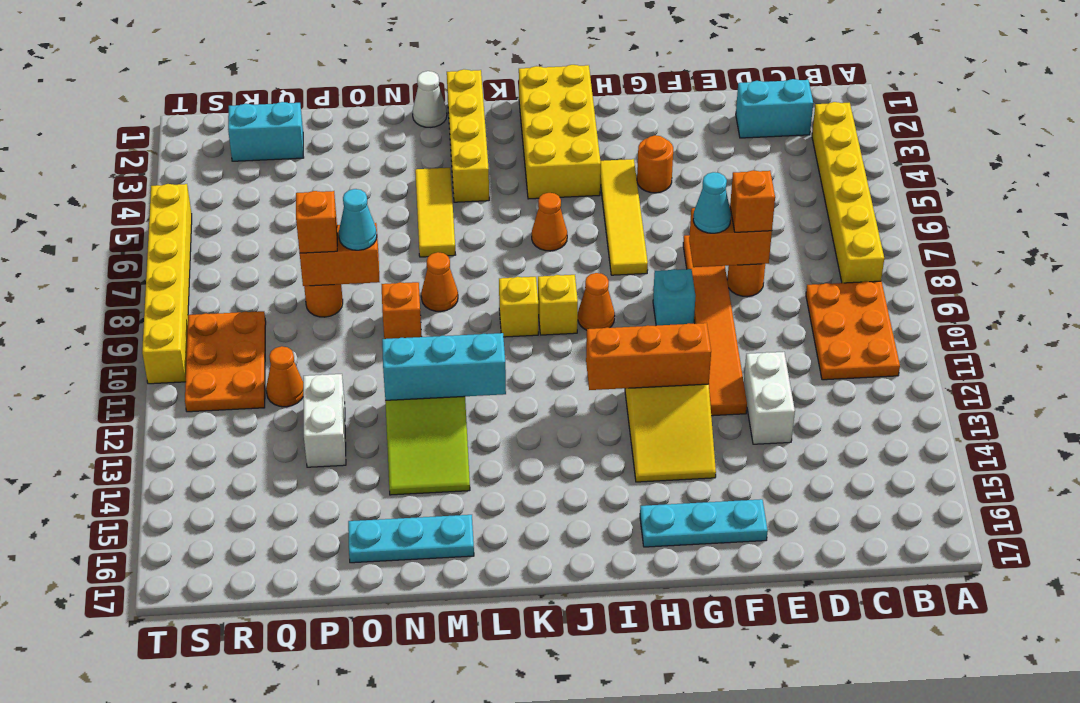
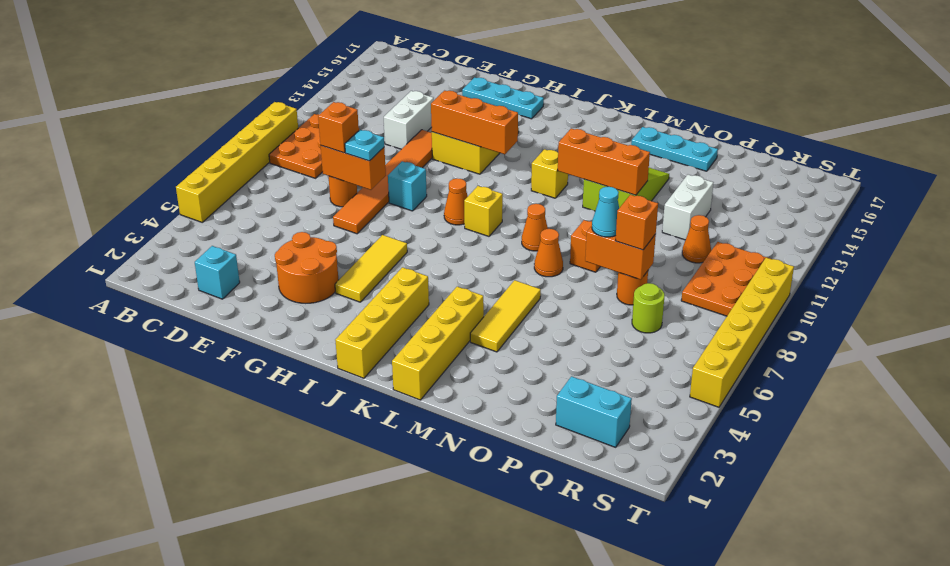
yellow brick B3:B8 level 1 -> yellow brick A5:A10 level 1
cyan brick C2:D2 level 1 -> cyan brick D2 level 1
cyan cone F8 level 3 -> cyan plate F8 level 3
orange round brick G4 level 1 -> orange round brick F3:G4 level 1
yellow tile H4:H7 level 1 -> yellow tile H4:H6 level 1
yellow brick I1:J4 level 1 -> yellow brick J1:J4 level 1
orange cone J6 level 1 -> orange cone L9 level 1
yellow brick K9 level 1 -> yellow brick K12 level 1
cyan brick L12:N12 level 2 -> orange brick L12:N12 level 2
white cone M1 level 1 -> none
none -> lime round brick Q7 level 1

